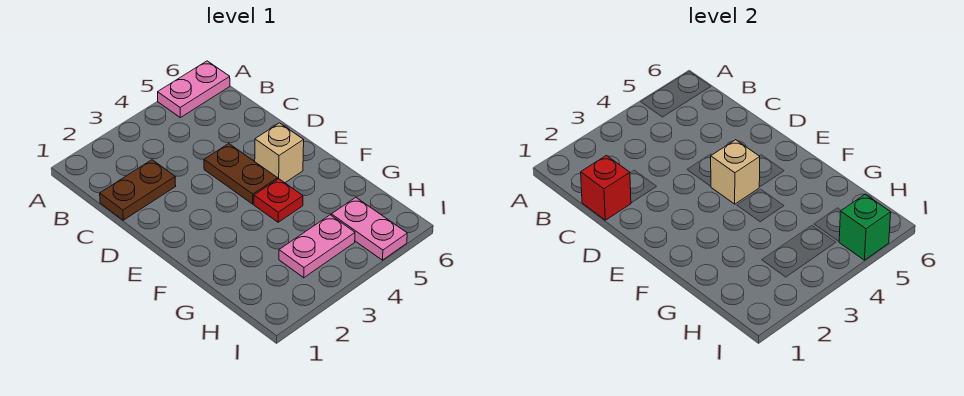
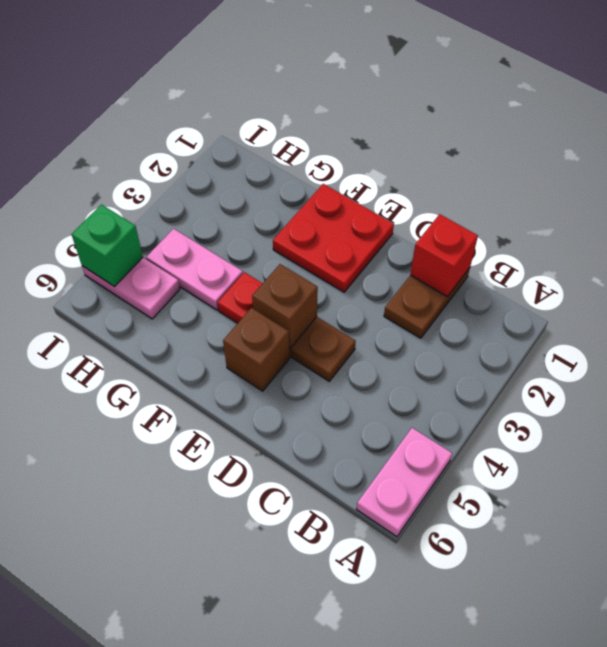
none -> red plate E1:F2 level 1
tan brick E4 level 2 -> brown brick E4 level 2
tan brick E5 level 1 -> brown brick E5 level 1
pink plate H3:H4 level 1 -> pink plate G4:H4 level 1

